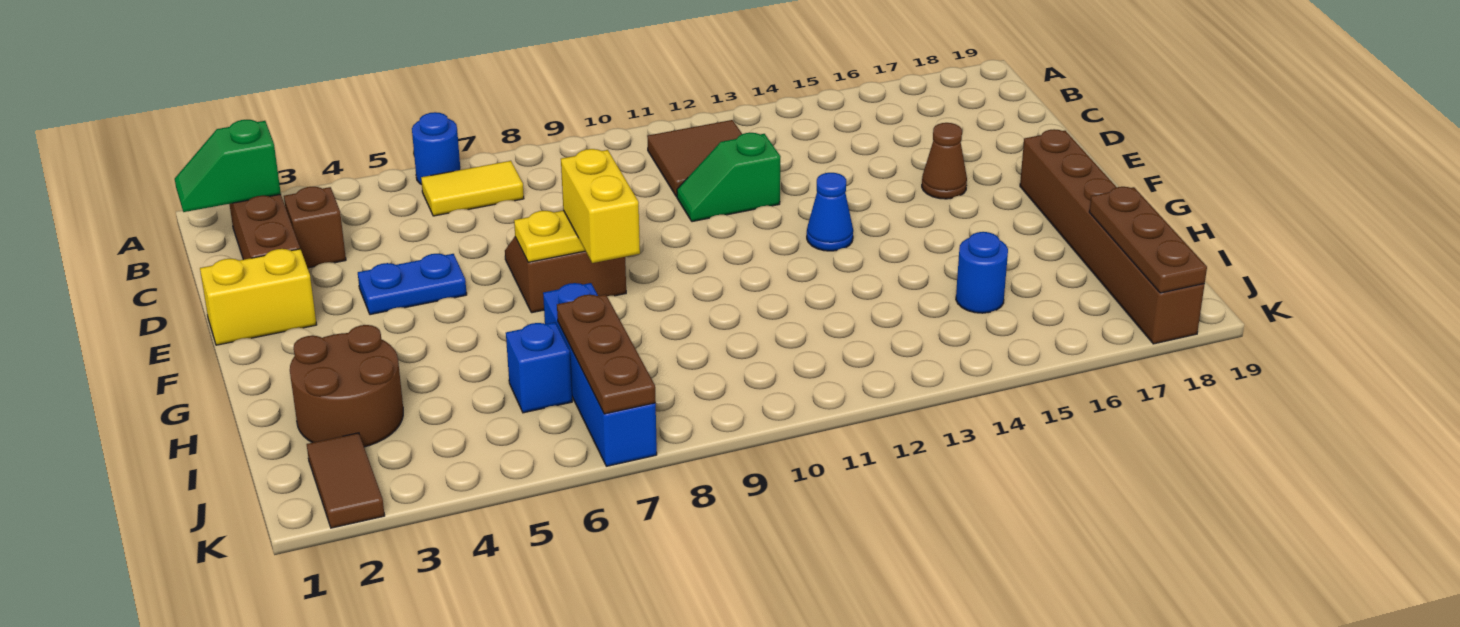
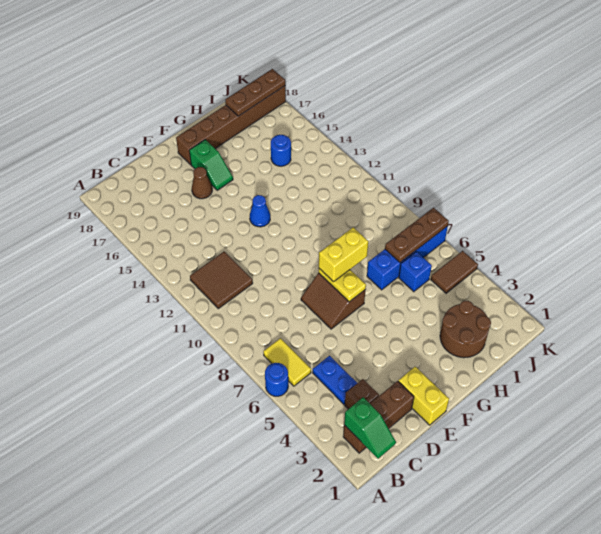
green slope D11:D12 level 1 top 12 -> green slope F16:F17 level 1 top 17
blue plate E4:E5 level 1 -> blue plate C4:C5 level 1
brown tile J2:K2 level 1 -> brown tile J5:K5 level 1

